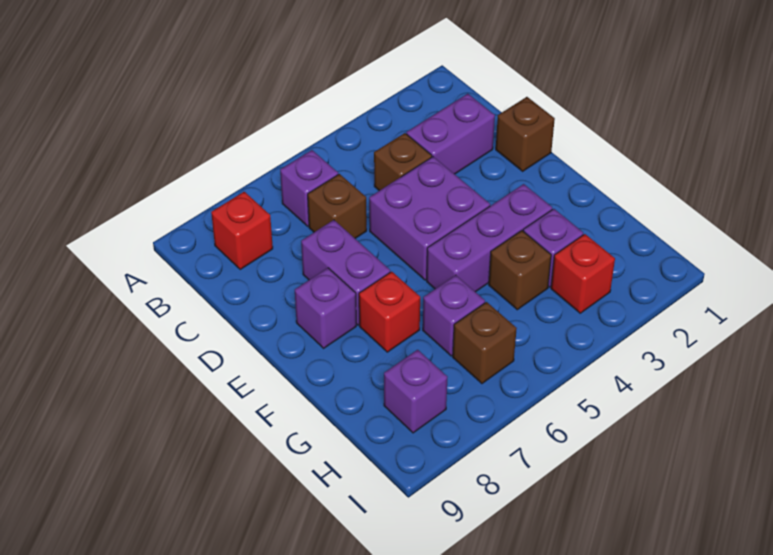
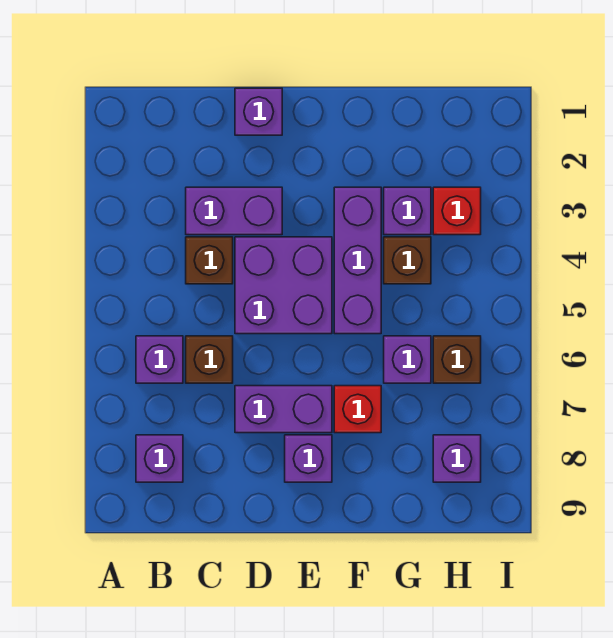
red brick B8 level 1 -> purple brick B8 level 1
purple brick C2:C3 level 1 -> purple brick C3:D3 level 1
brown brick D1 level 1 -> purple brick D1 level 1

